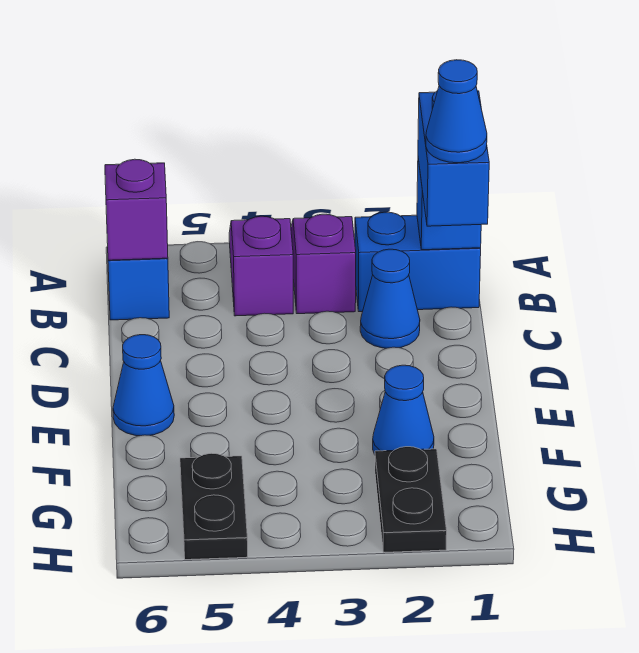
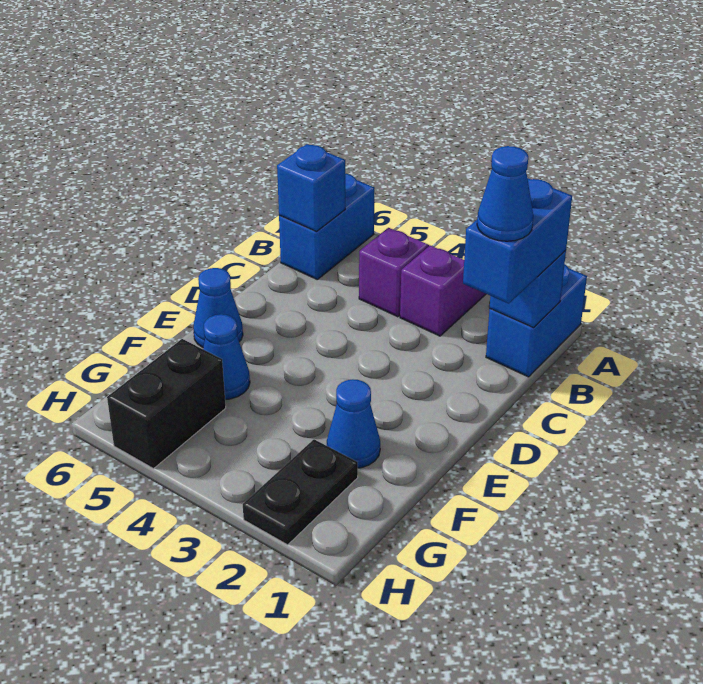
blue brick B1:B2 level 1 -> blue brick A1:B1 level 1
purple brick B6 level 2 -> blue brick B6 level 2
blue cone C2 level 1 -> blue cone F5 level 1
black plate G5:H5 level 1 -> black brick G5:H5 level 1

